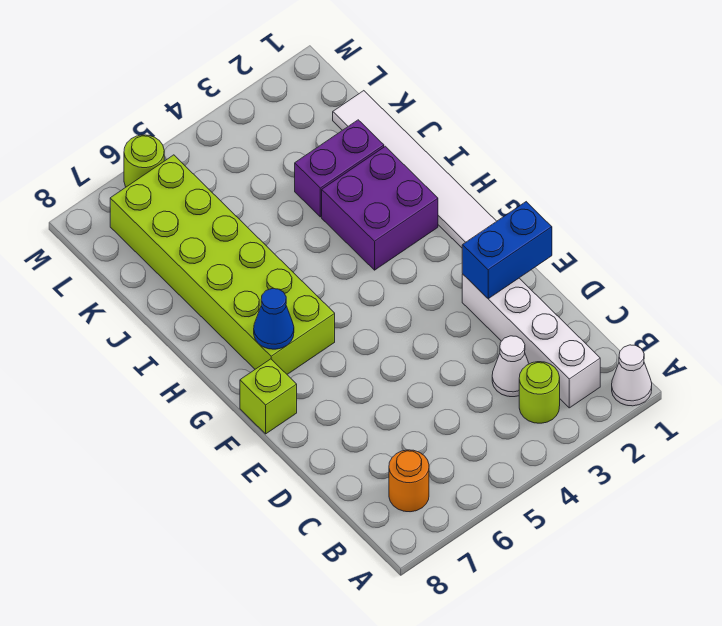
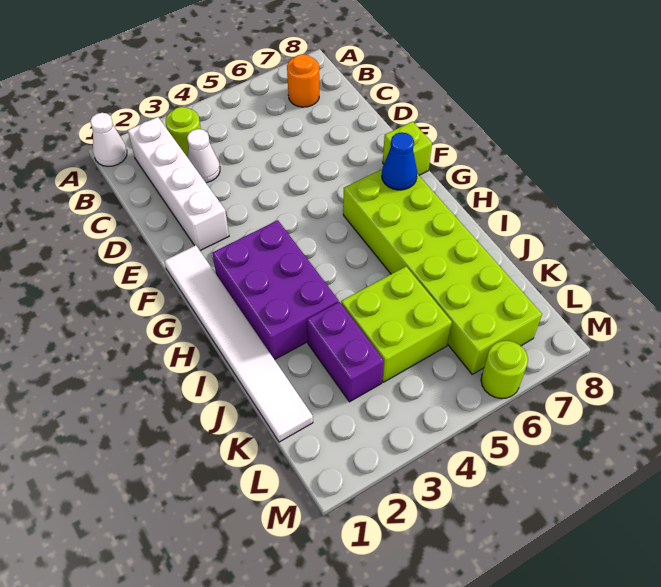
blue brick E1:E2 level 2 -> none
purple brick H2:I3 level 1 -> purple brick G2:I3 level 1
purple brick J2:J3 level 1 -> purple brick J3:K3 level 1
none -> lime brick J4:K5 level 1

